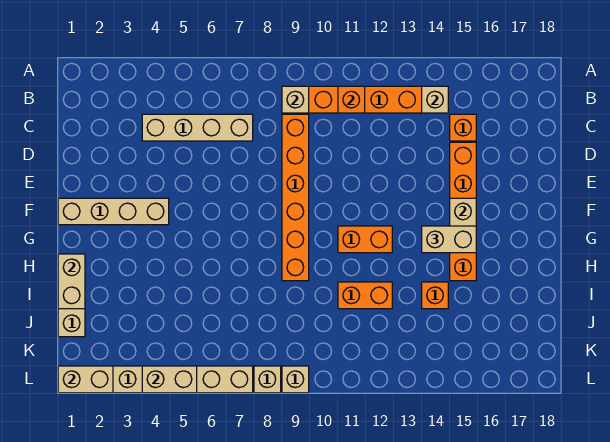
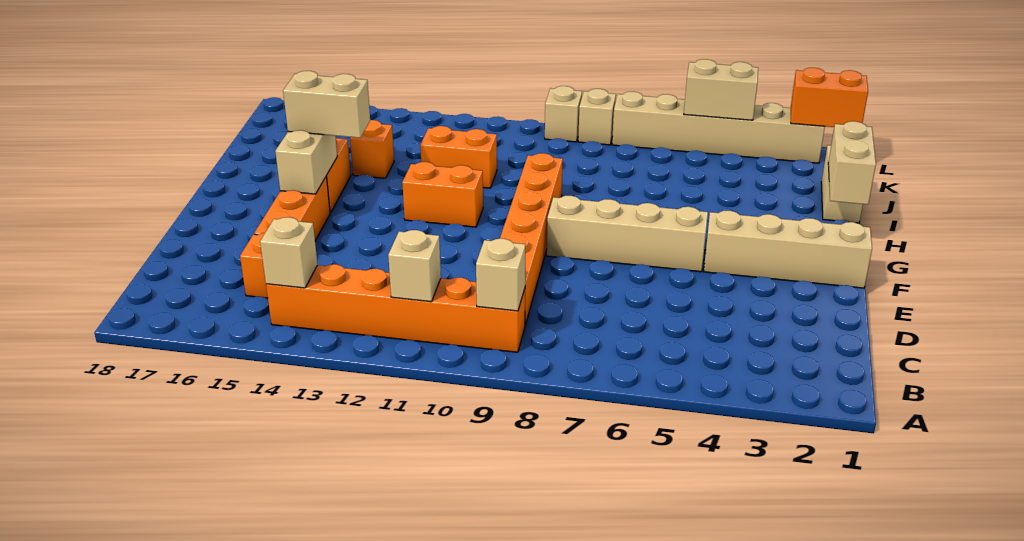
orange brick B11 level 2 -> tan brick B11 level 2
tan brick C4:C7 level 1 -> tan brick F5:F8 level 1
tan brick L1:L2 level 2 -> orange brick L1:L2 level 2

